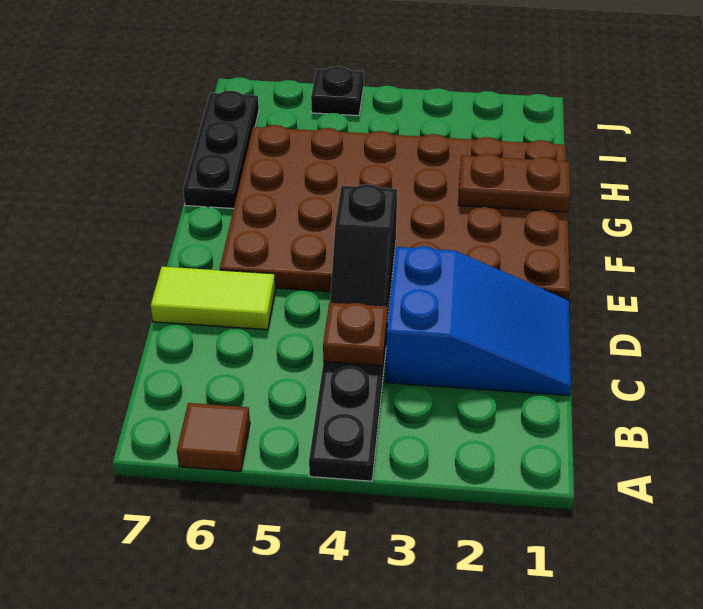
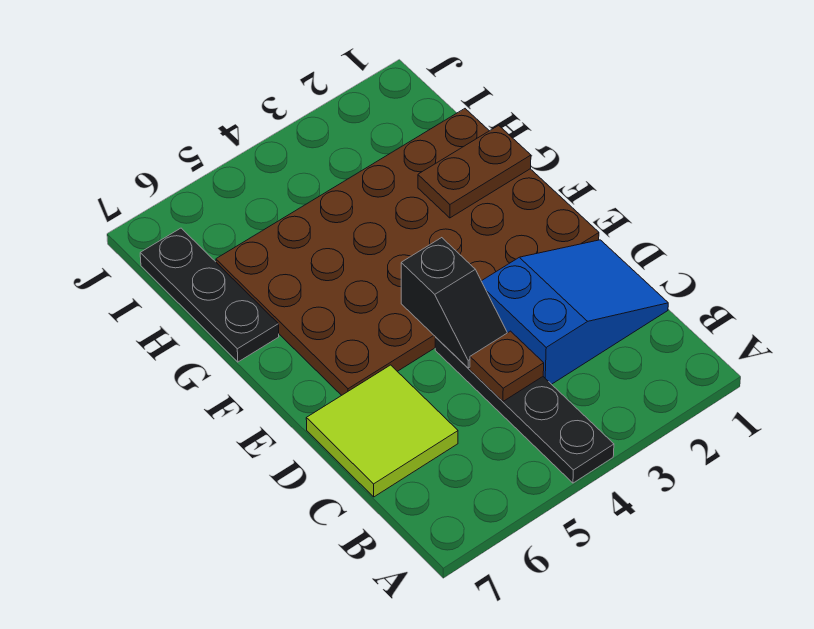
brown tile A6 level 1 -> none
lime tile D6:D7 level 1 -> lime tile C6:D7 level 1
black plate J5 level 1 -> none

